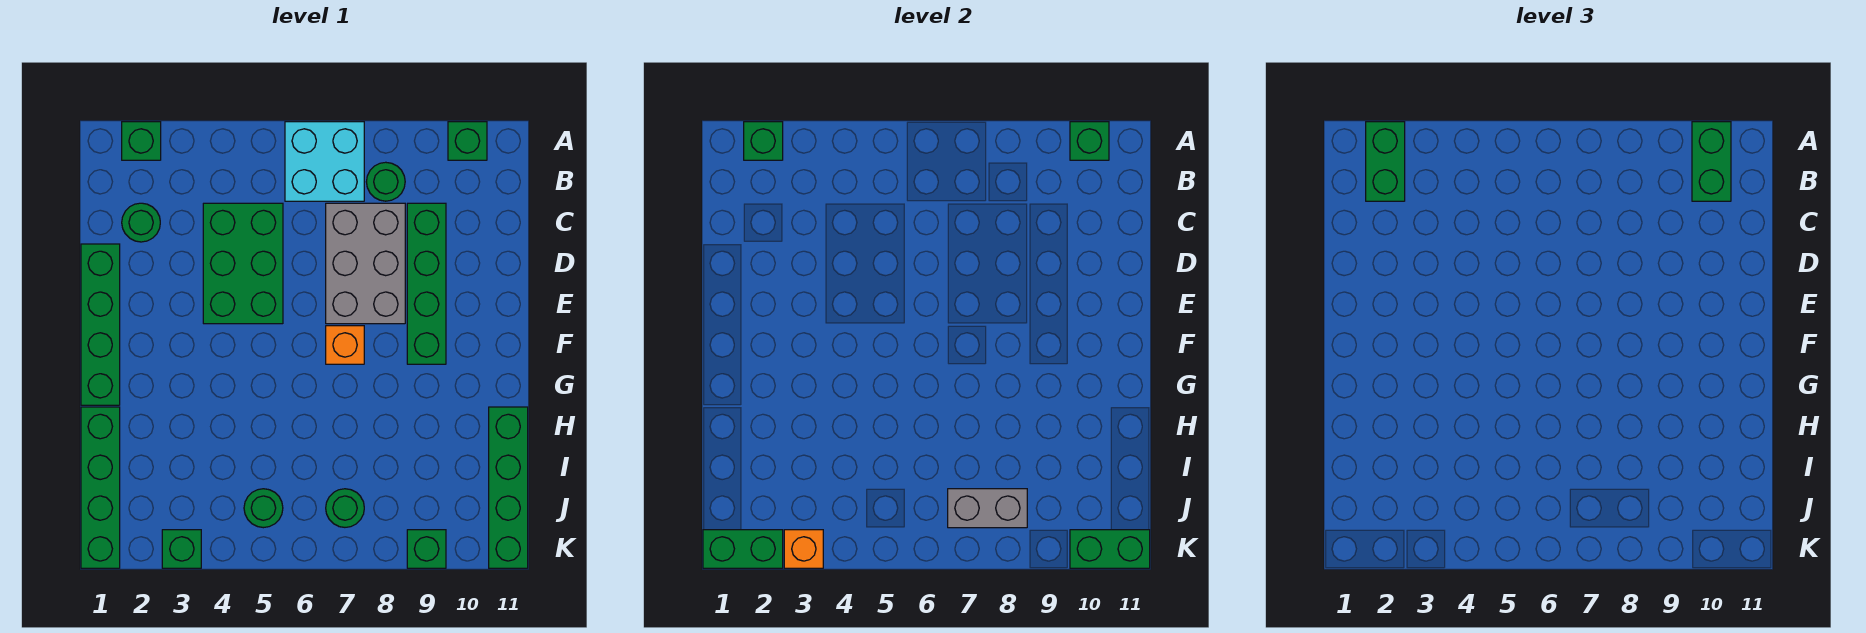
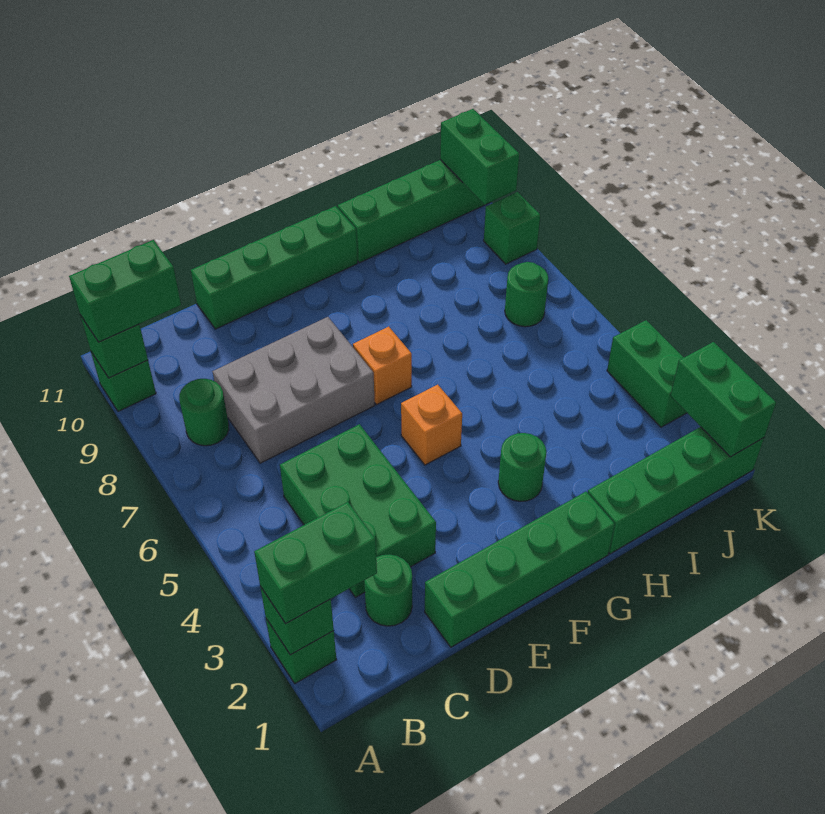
cyan brick A6:B7 level 1 -> none
green brick C4:E5 level 1 -> green brick C3:D5 level 1
green brick C9:F9 level 1 -> green brick D11:G11 level 1
green round brick J5 level 1 -> green round brick G3 level 1
grey brick J7:J8 level 2 -> none
green brick K3 level 1 -> green brick K3:K4 level 1
orange brick K3 level 2 -> orange brick F5 level 1

